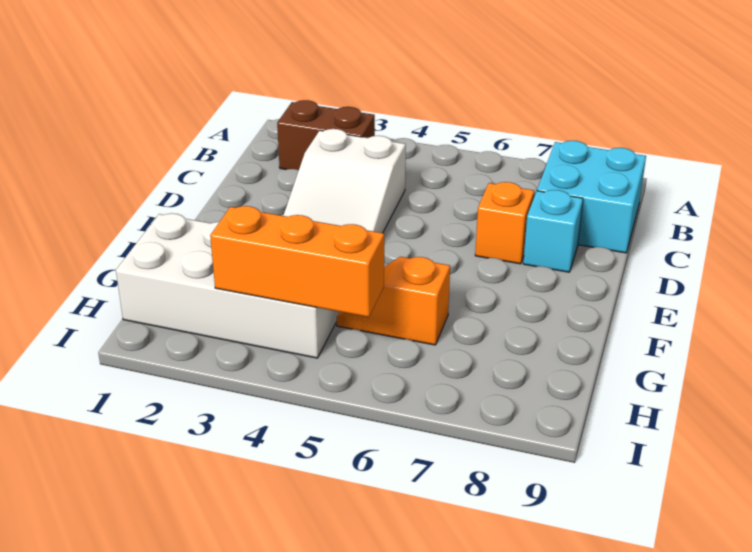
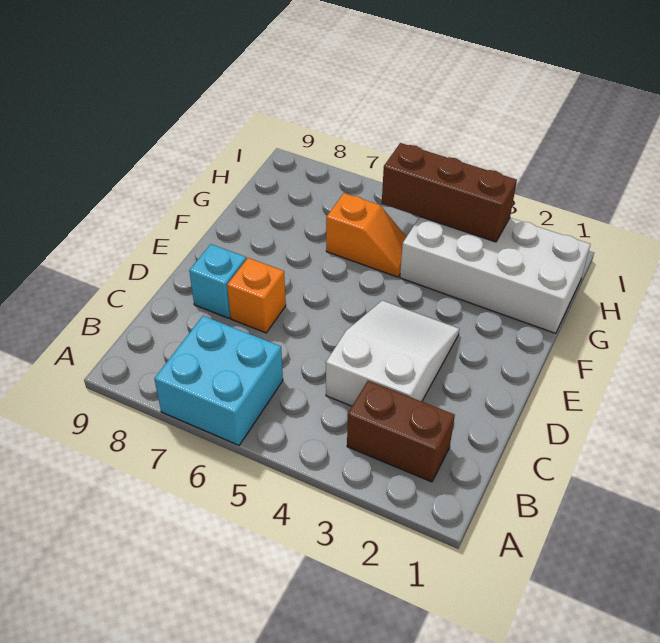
cyan brick B8:C9 level 1 -> cyan brick A6:B7 level 1
orange brick H3:H5 level 2 -> brown brick H3:H5 level 2

